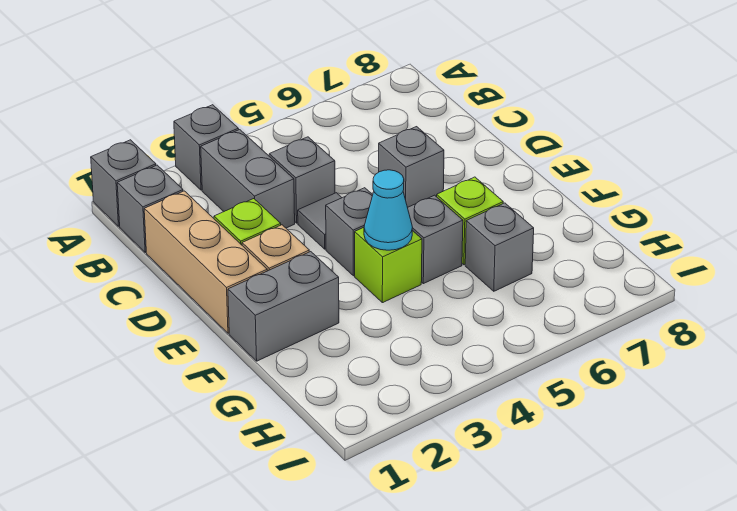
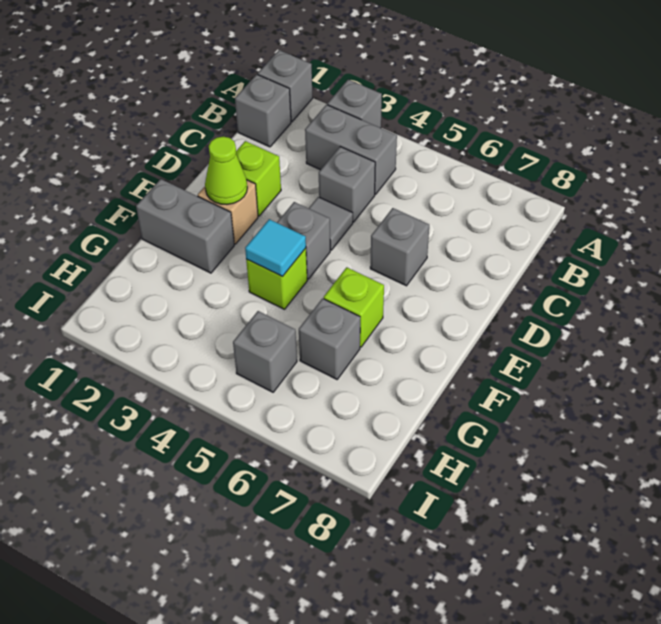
grey brick B3:C3 level 1 -> grey brick B3:B4 level 1
tan brick C1:E1 level 1 -> none
none -> lime cone E2 level 2
cyan cone F4 level 2 -> cyan tile F4 level 2
grey brick F5 level 1 -> grey brick H5 level 1

